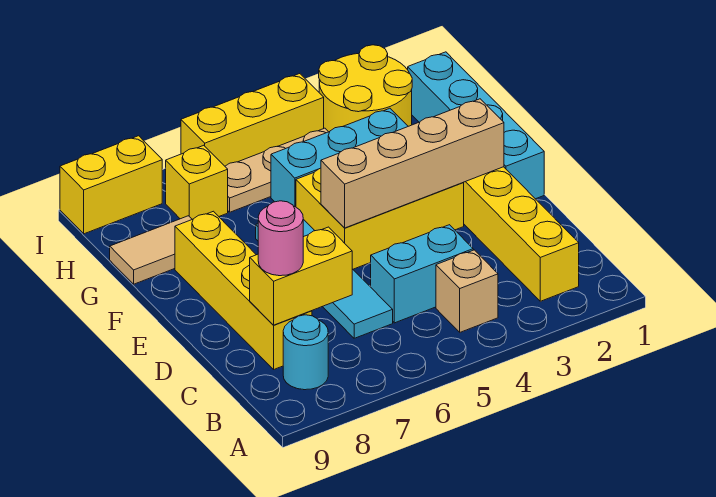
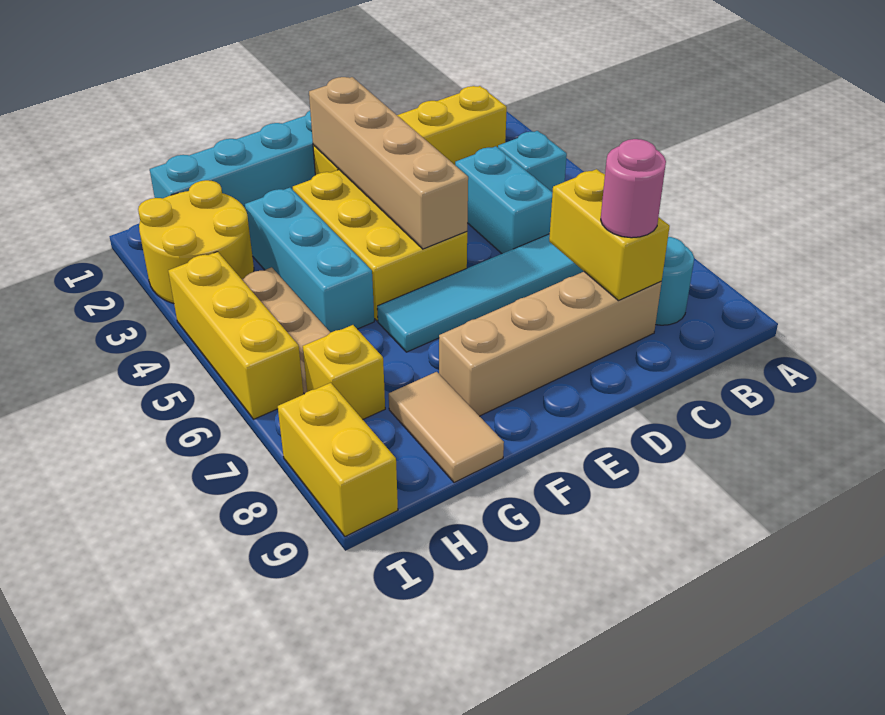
tan brick B4 level 1 -> cyan brick B4 level 1
yellow brick C8:F8 level 1 -> tan brick C8:F8 level 1

